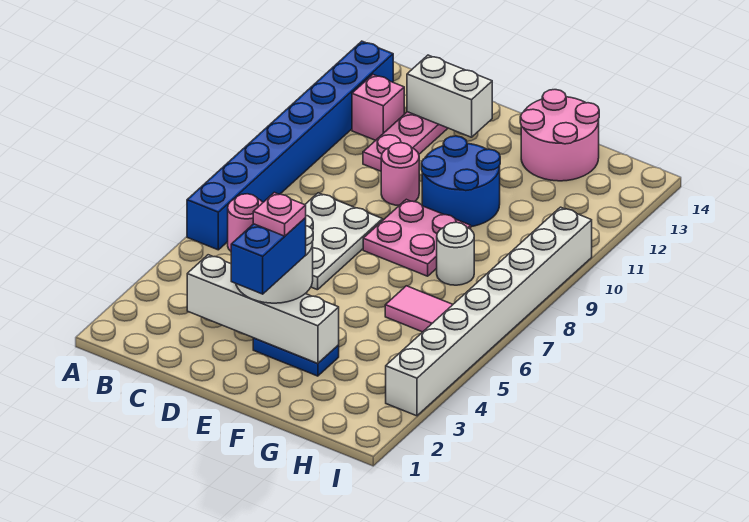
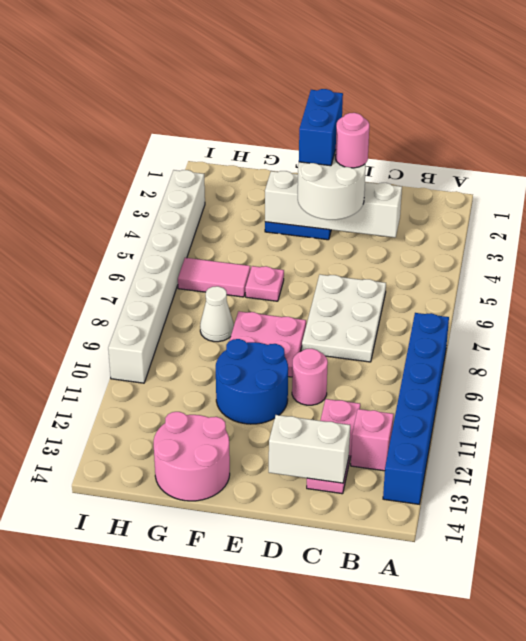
blue brick A6:A13 level 1 -> blue brick A8:A13 level 1
pink plate E3 level 5 -> pink plate F6 level 1
white round brick G8 level 1 -> white cone G8 level 1

